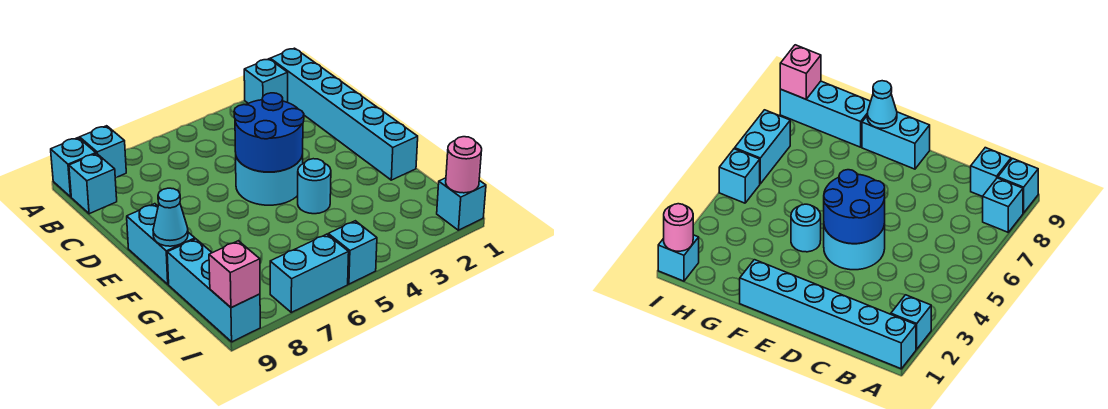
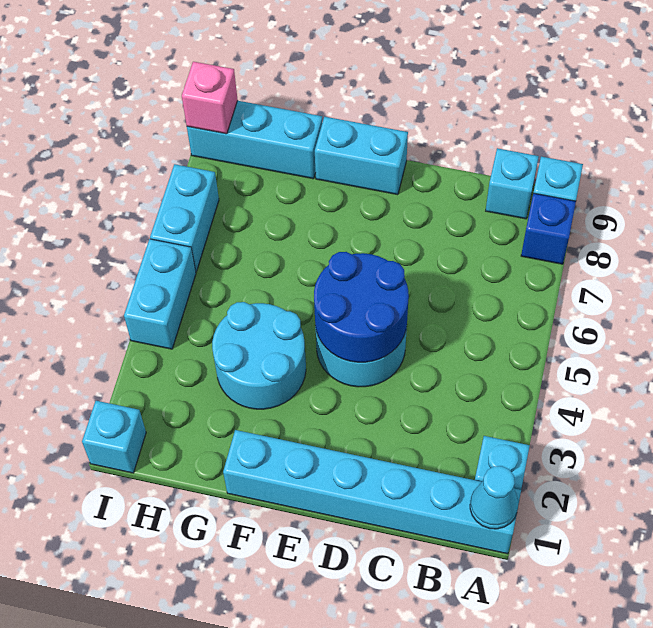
cyan brick A8 level 1 -> blue brick A8 level 1
cyan round brick F4 level 1 -> cyan round brick F3:G4 level 1
cyan cone F9 level 2 -> cyan cone A1 level 2
pink round brick I1 level 2 -> none
cyan brick I5 level 1 -> cyan brick I4:I5 level 1

